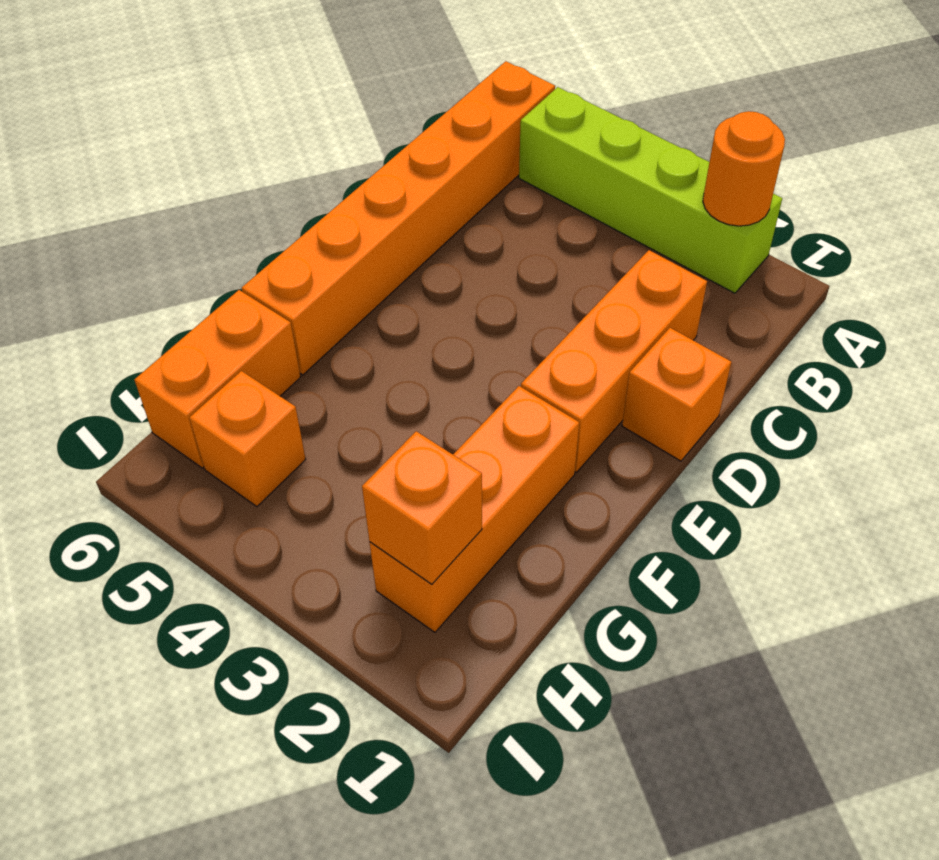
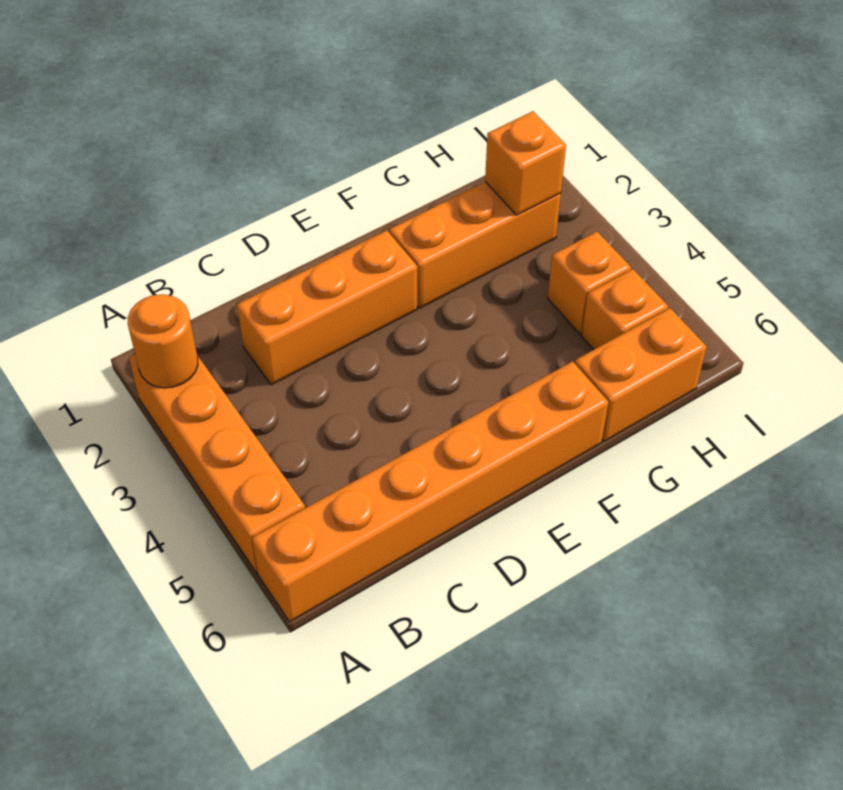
lime brick A2:A5 level 1 -> orange brick A2:A5 level 1
orange brick D1 level 1 -> orange brick H4 level 1

